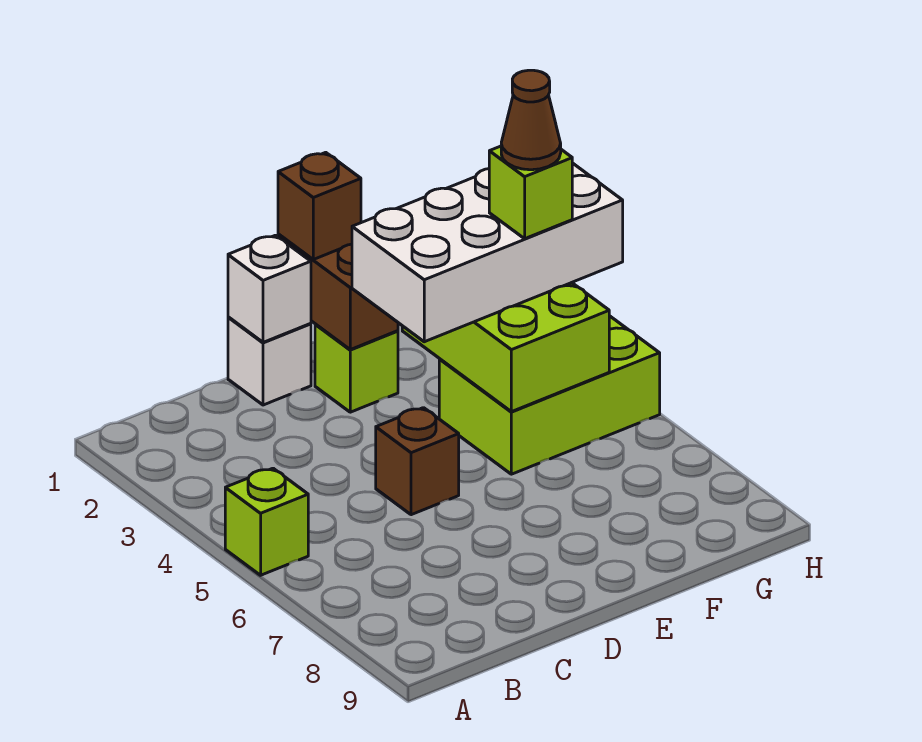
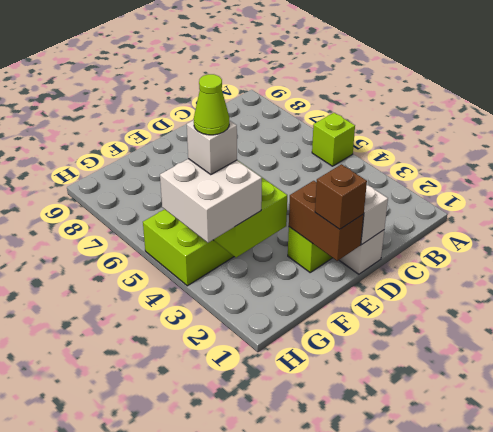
brown brick D5 level 1 -> none
white brick E3:H4 level 3 -> white brick G3:H4 level 3
lime brick G4 level 4 -> white brick G4 level 4
brown cone G4 level 5 -> lime cone G4 level 5

